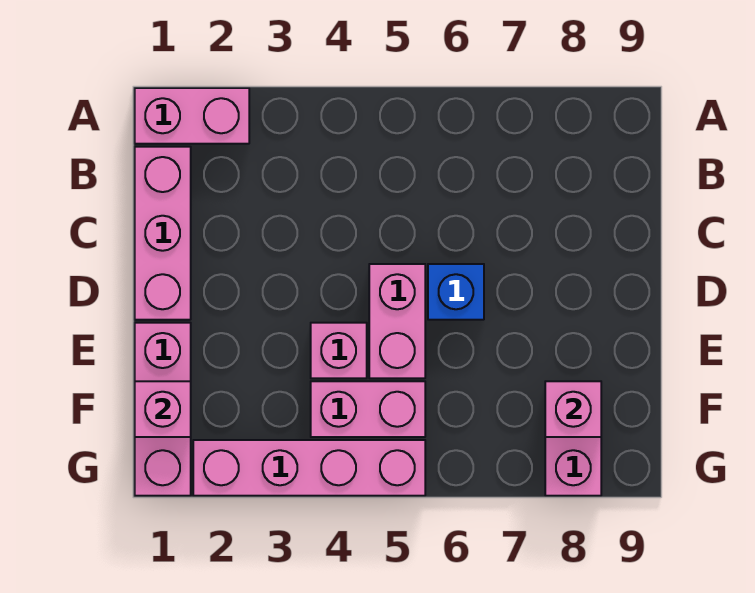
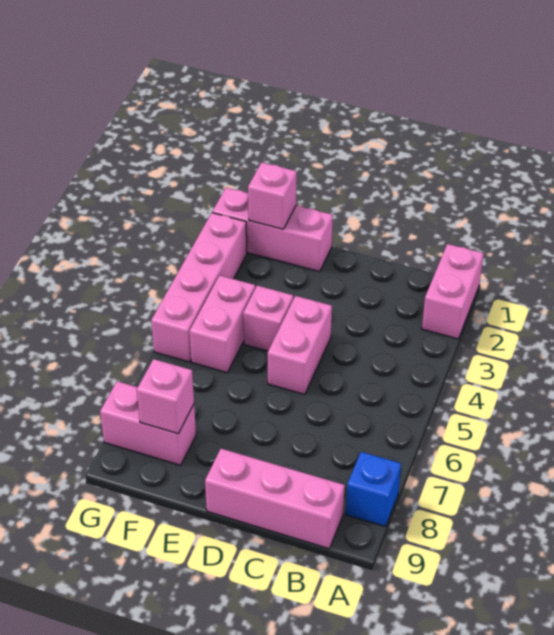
pink brick B1:D1 level 1 -> pink brick B9:D9 level 1
pink brick D5:E5 level 1 -> pink brick D4:D5 level 1
blue brick D6 level 1 -> blue brick A8 level 1

